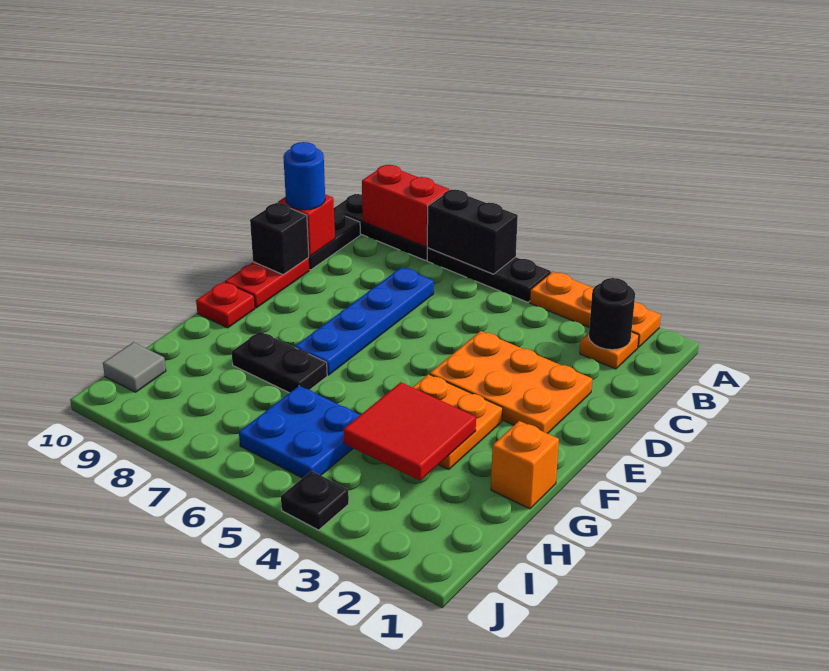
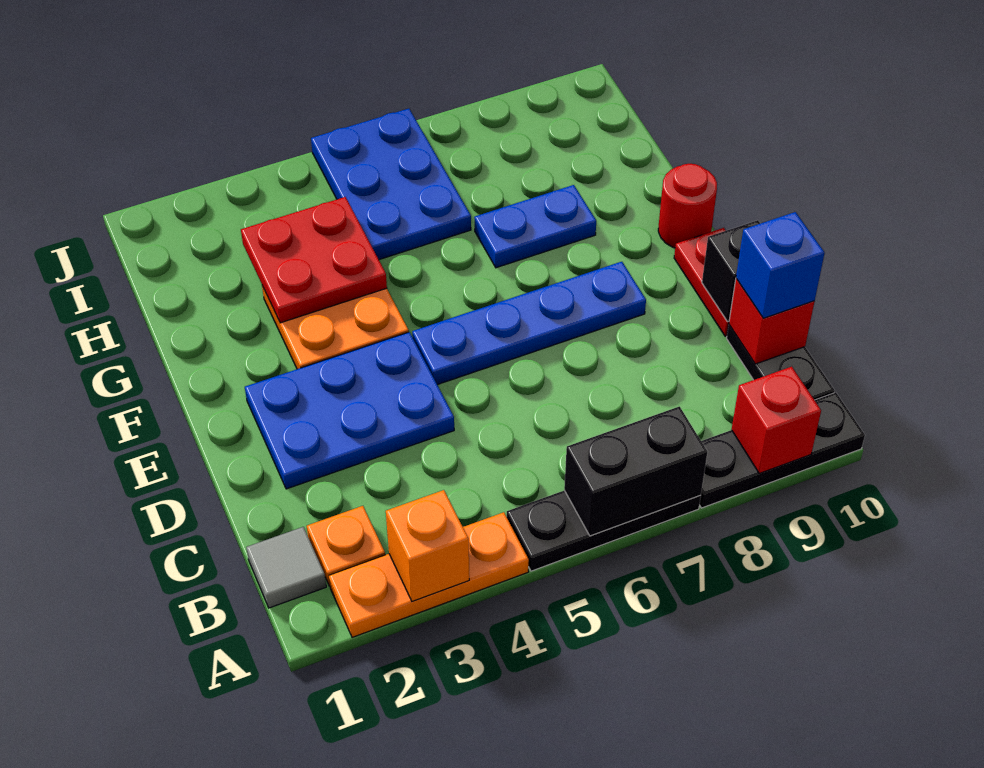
red brick A8:A9 level 2 -> red brick A9 level 2
black round brick B2 level 2 -> none
blue plate C7:F7 level 1 -> blue plate E5:E8 level 1
blue round brick C10 level 3 -> blue brick C10 level 3
orange plate D2:E4 level 1 -> blue plate D2:E4 level 1
red plate F10 level 1 -> red round brick F10 level 1
orange brick G1 level 1 -> orange brick A3 level 2
red tile G3:H4 level 2 -> red plate G3:H4 level 2
black plate G7:G8 level 1 -> blue plate G7:G8 level 1
blue plate H5:I6 level 1 -> blue plate H5:J6 level 1
grey tile I10 level 1 -> grey tile B1 level 1
black plate J4 level 1 -> none

